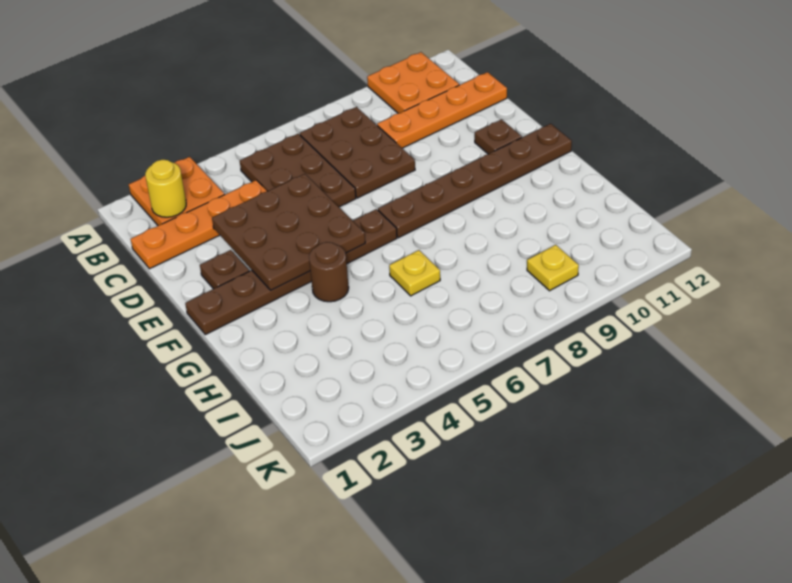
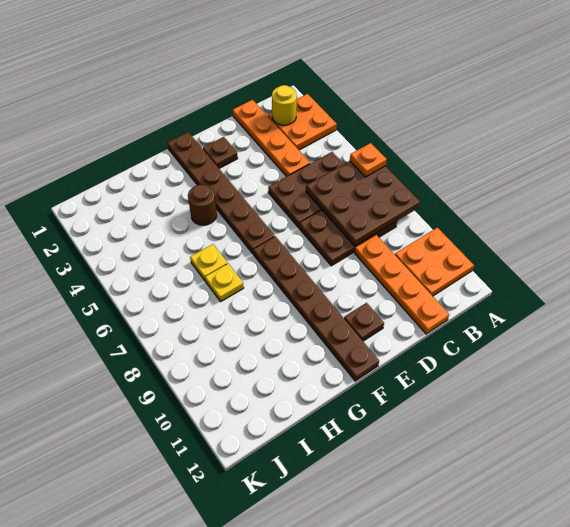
none -> orange plate A6 level 3
brown plate D3:F5 level 2 -> brown plate A6:C8 level 2
yellow plate J9 level 1 -> yellow plate H7 level 1

